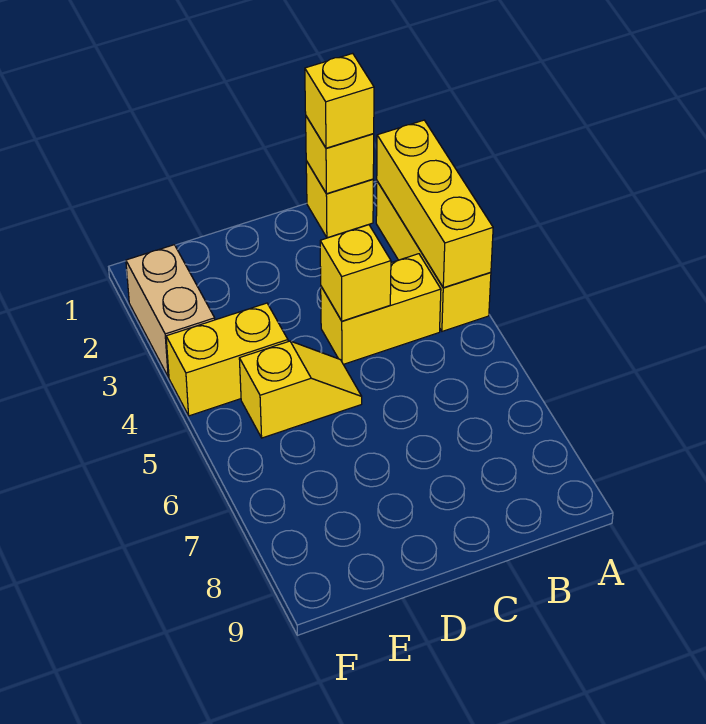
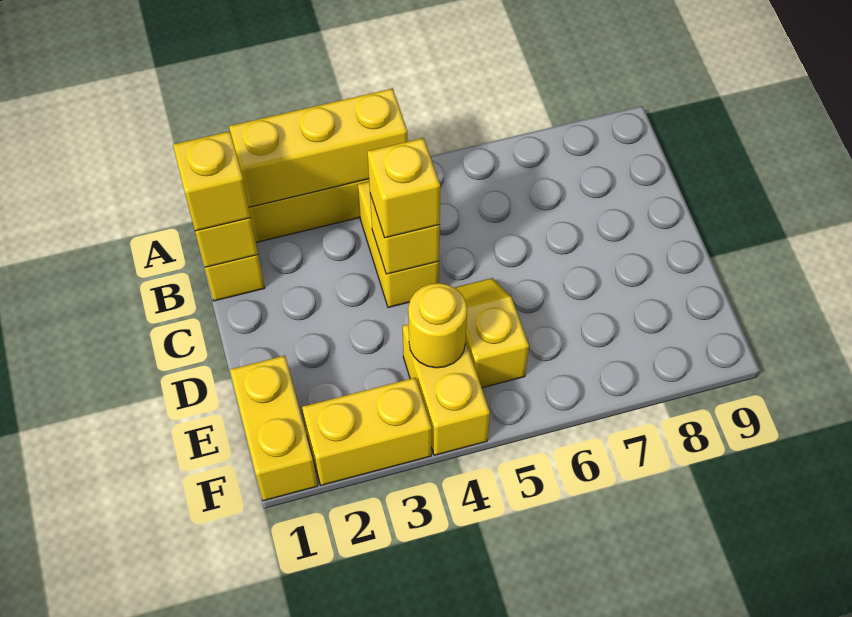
none -> yellow brick C4 level 3
none -> yellow brick E1:F1 level 1
none -> yellow round brick E4 level 2
tan brick F2:F3 level 1 -> yellow brick F2:F3 level 1

